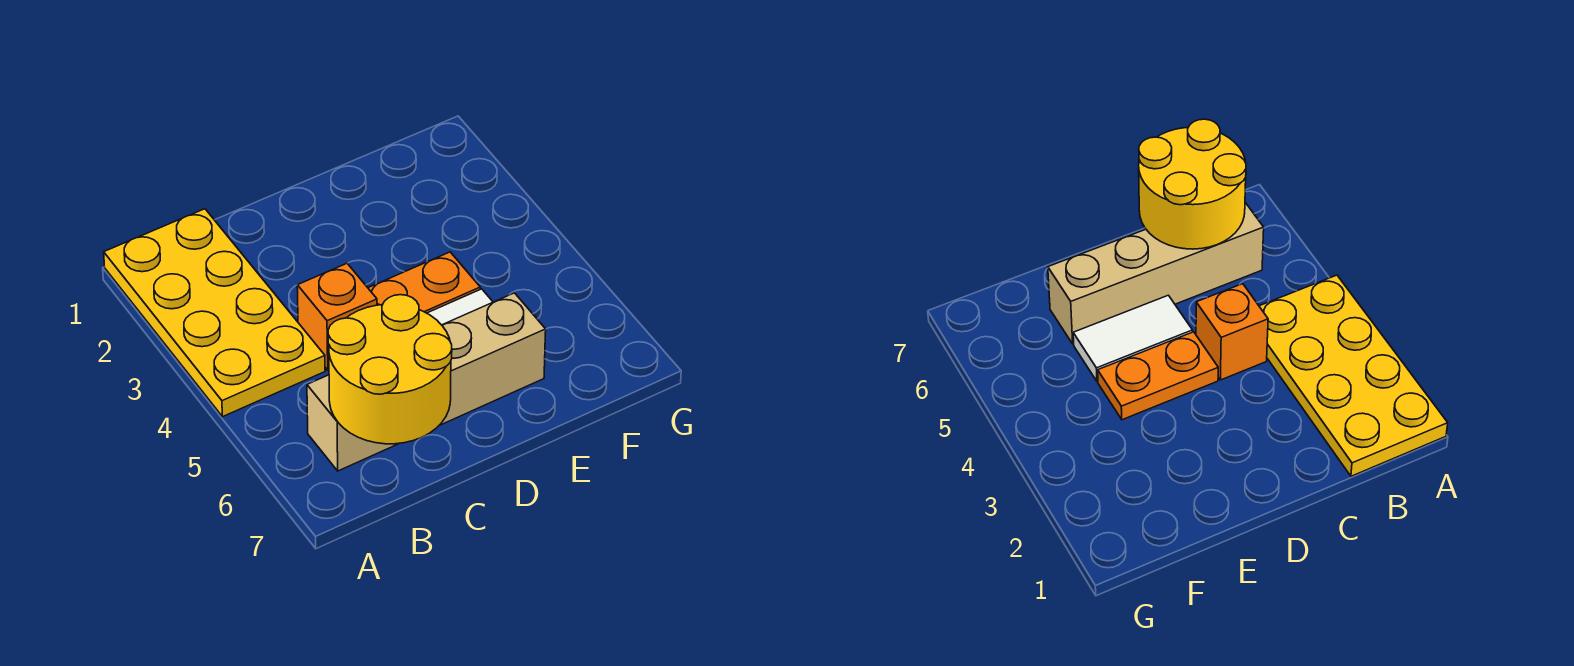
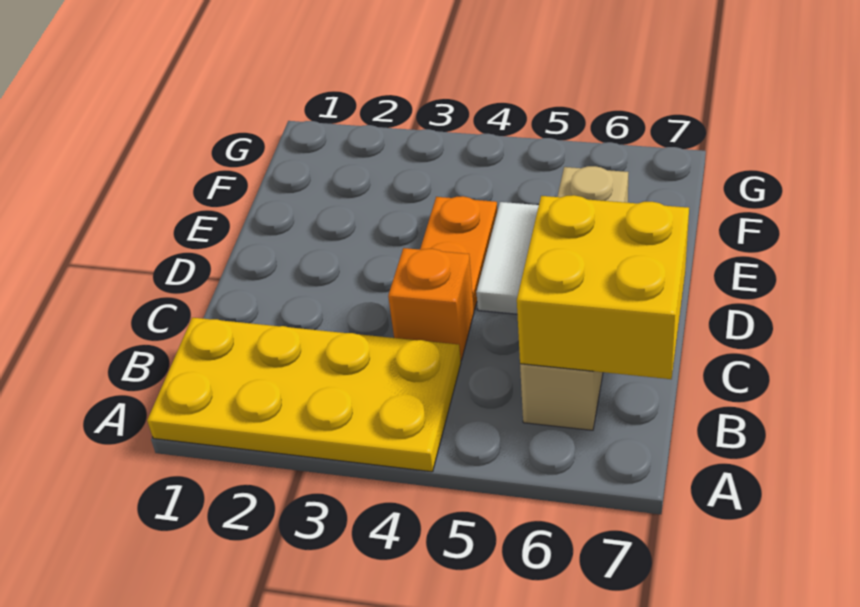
yellow round brick B6:C7 level 2 -> yellow brick B6:C7 level 2

